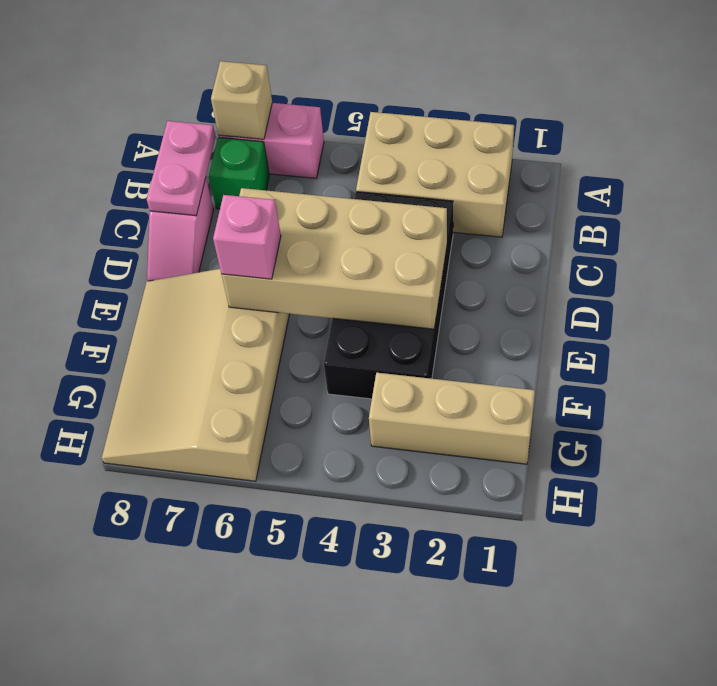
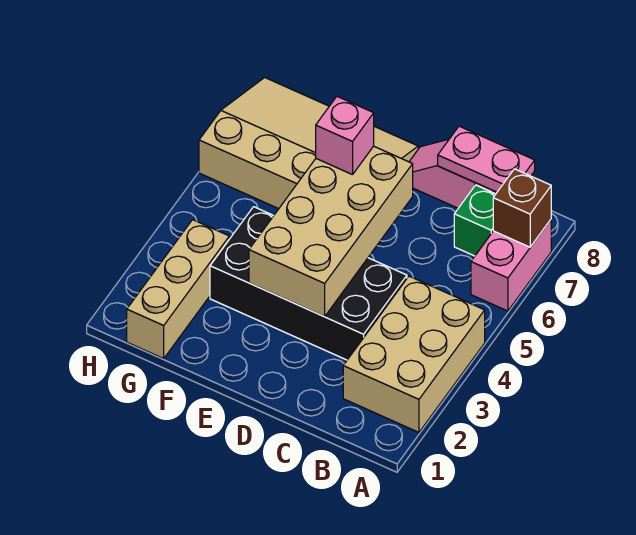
tan brick A7 level 2 -> brown brick A7 level 2

